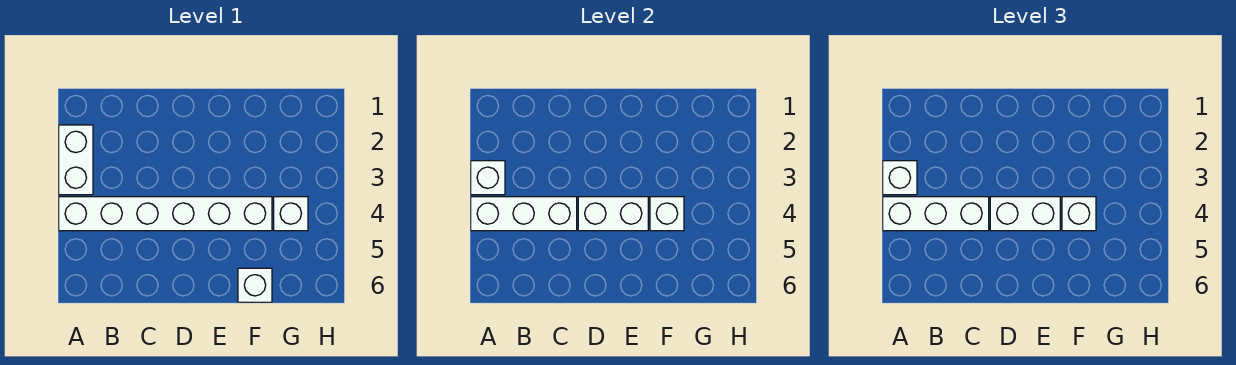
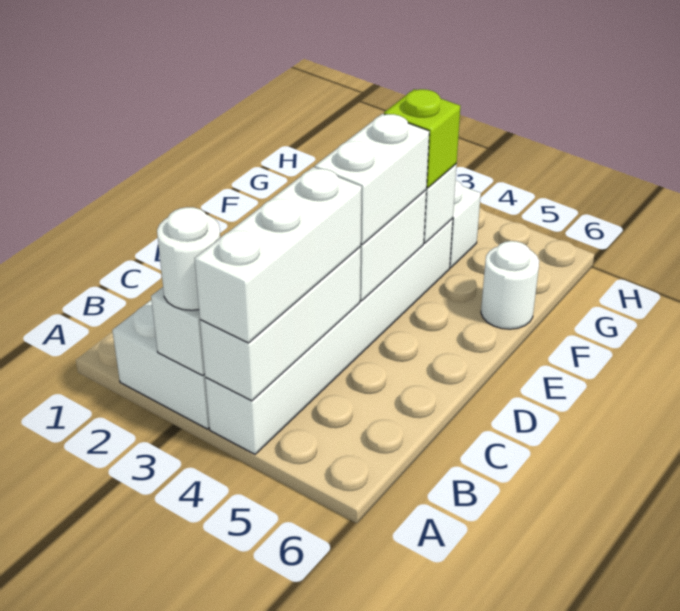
white brick A3 level 3 -> white round brick A3 level 3
white brick F4 level 3 -> lime brick F4 level 3
white brick F6 level 1 -> white round brick F6 level 1

